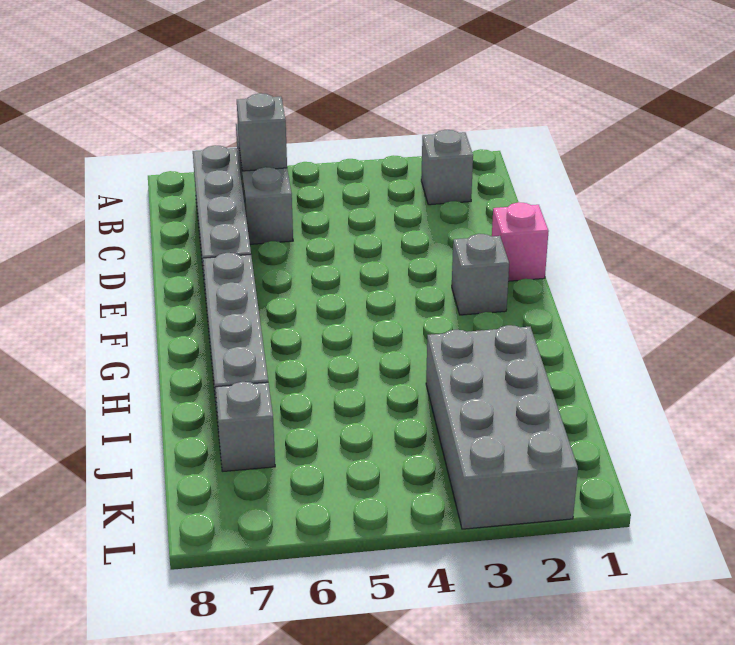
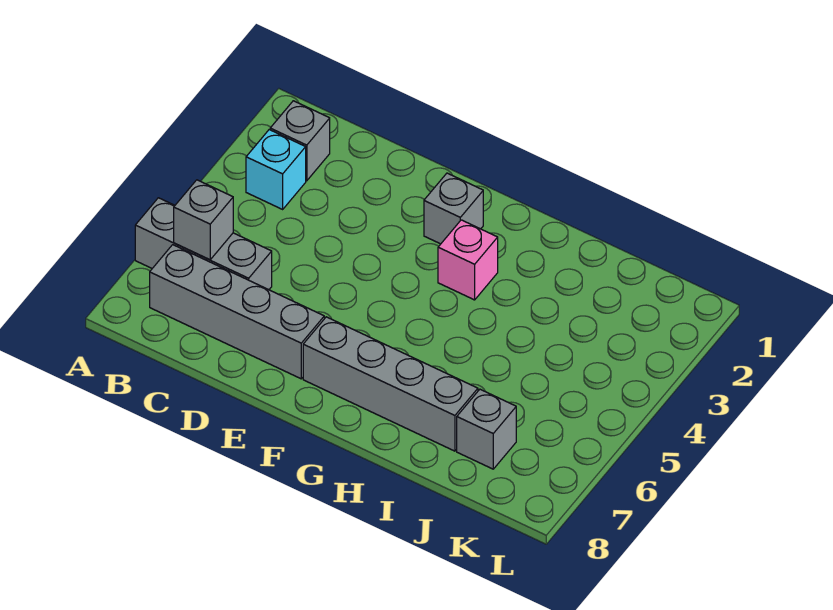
none -> cyan brick B3 level 1
pink brick E1 level 1 -> pink brick G3 level 1
grey brick I2:L3 level 1 -> none

